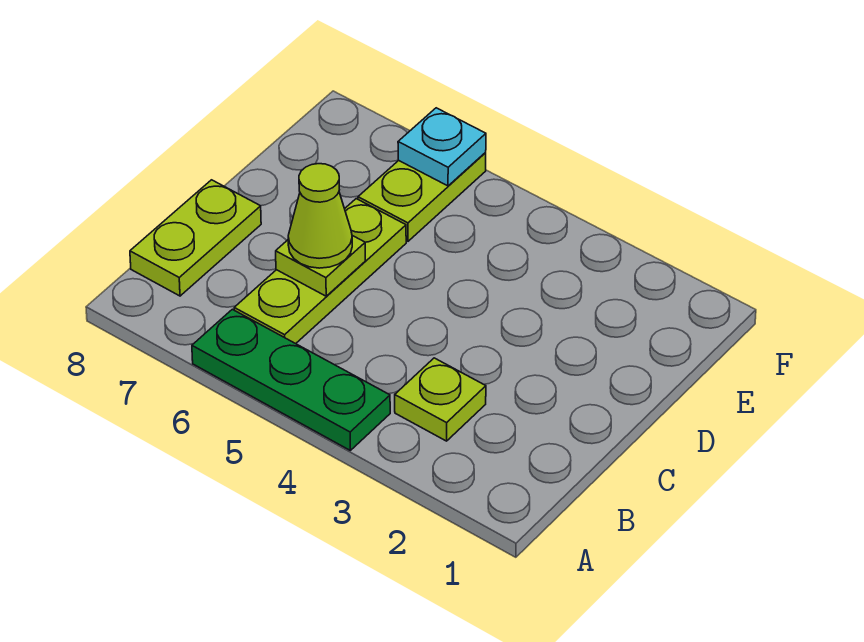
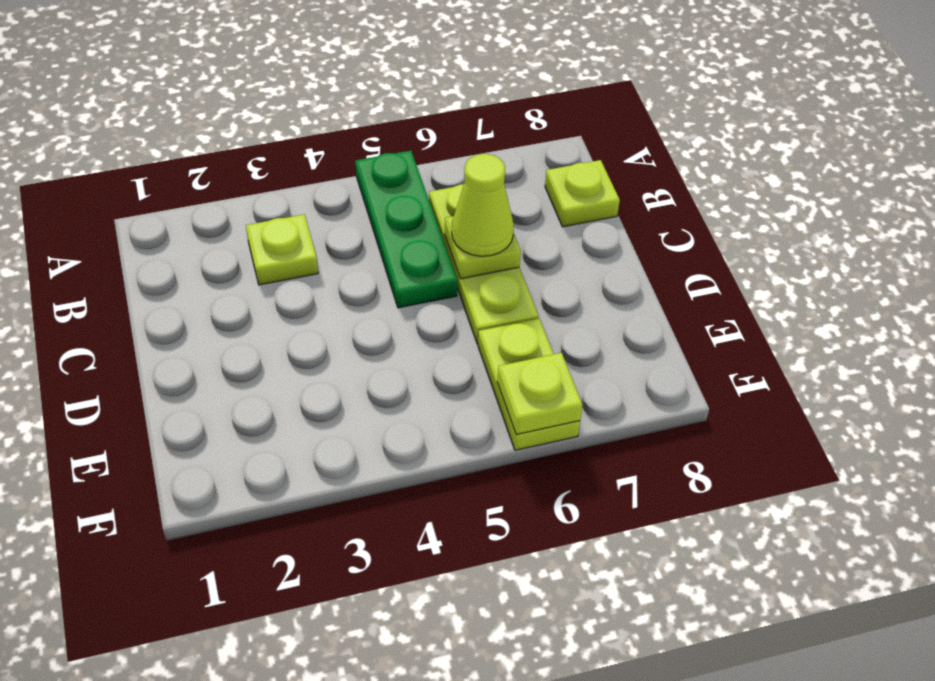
green plate A4:A6 level 1 -> green plate A5:C5 level 1
lime plate B8:C8 level 1 -> lime plate B8 level 1
cyan plate F6 level 2 -> lime plate F6 level 2

